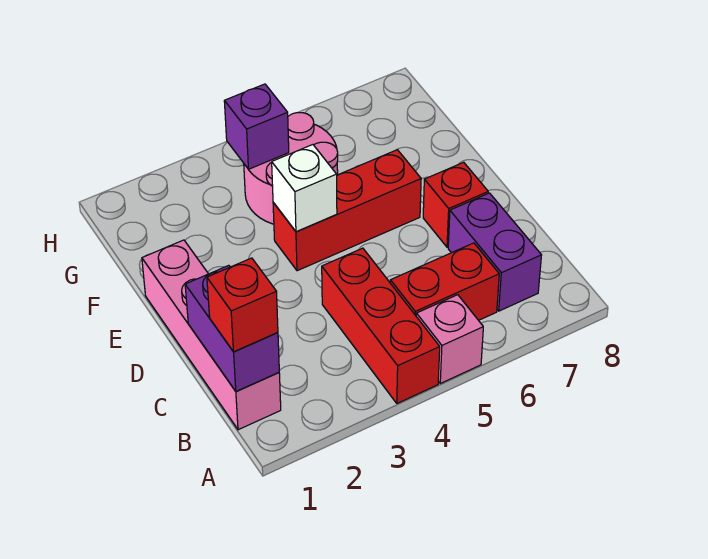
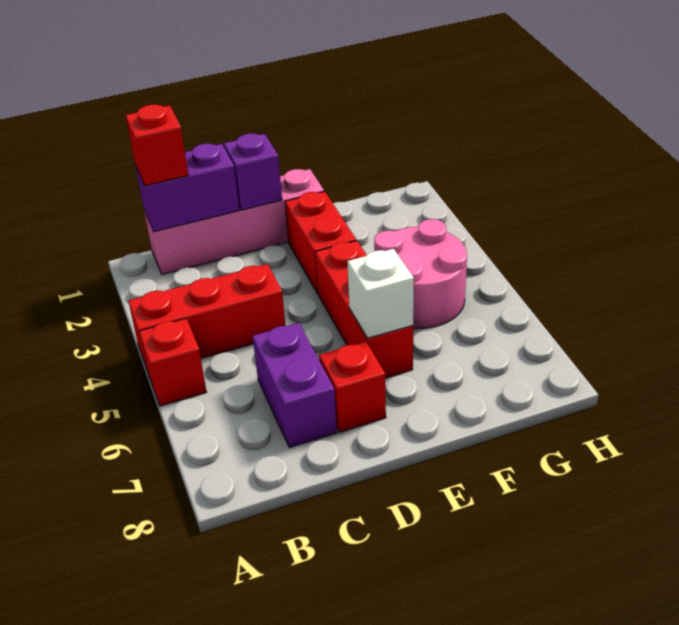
pink brick A5 level 1 -> red brick A5 level 1
red brick B5:B6 level 1 -> red brick E2:E3 level 1
purple brick B7:C7 level 1 -> purple brick C6:C7 level 1
white brick E4 level 2 -> white brick E6 level 2
purple brick G4 level 2 -> purple brick D1 level 2

